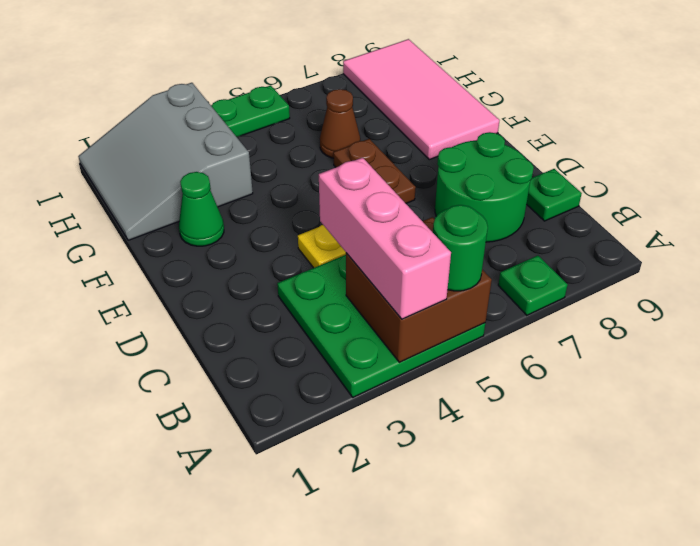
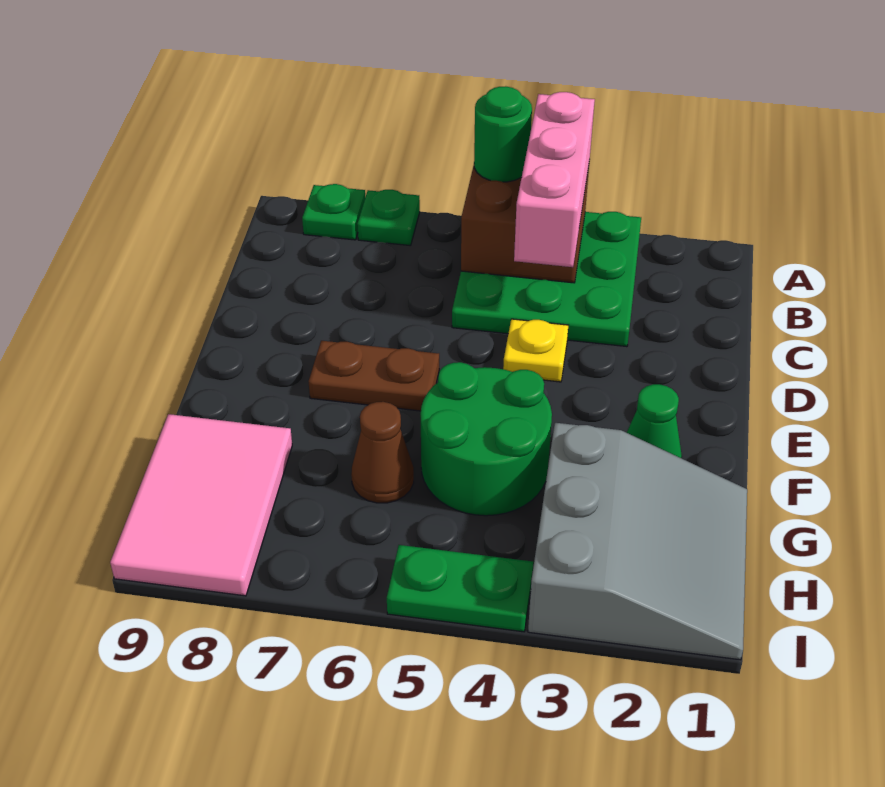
green round brick C7:D8 level 1 -> green round brick F4:G5 level 1
green plate C9 level 1 -> green plate A8 level 1
brown plate E6:F6 level 1 -> brown plate E6:E7 level 1
pink tile F8:I9 level 1 -> pink tile G8:I9 level 1

